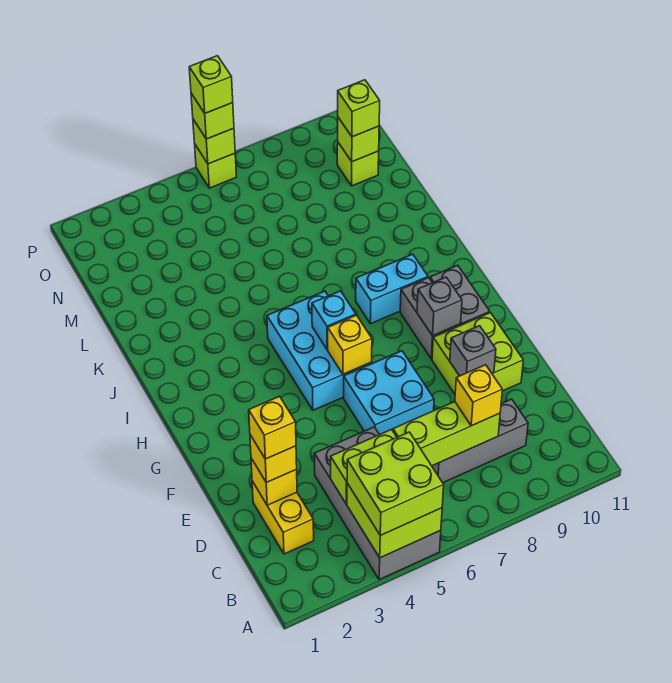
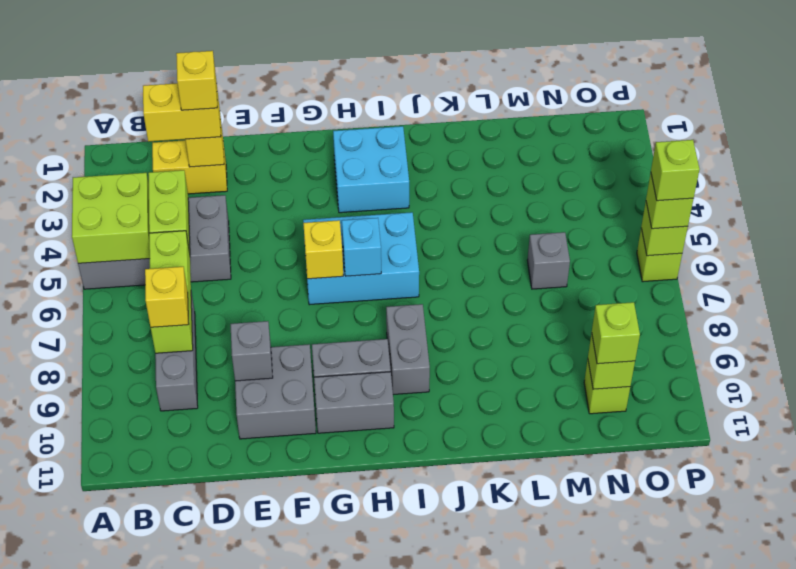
lime brick A4:B5 level 3 -> none
yellow brick D2 level 3 -> yellow brick C2:D2 level 3
cyan brick E6:F7 level 1 -> cyan brick H2:I3 level 1
lime brick E9:F10 level 1 -> grey brick E9:F10 level 1
grey brick G9 level 2 -> grey brick M6 level 1
cyan brick I8:I9 level 1 -> grey brick I8:I9 level 1

